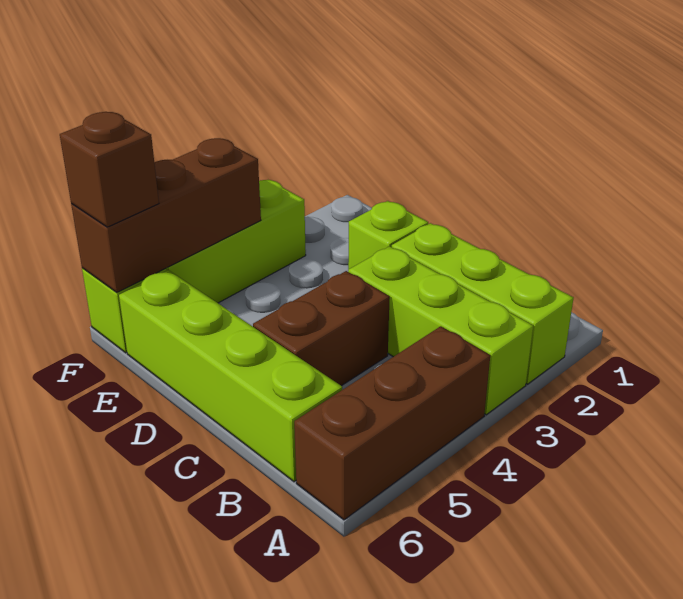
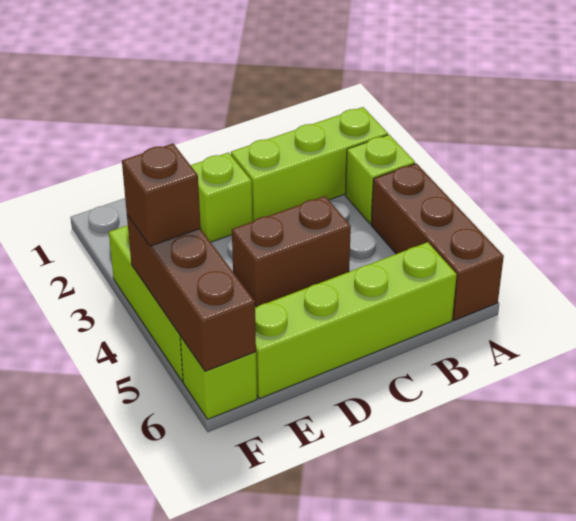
lime brick A3:C3 level 1 -> lime brick A3 level 1
brown brick C4:C5 level 1 -> brown brick C4:D4 level 1
brown brick F6 level 3 -> brown brick F4 level 3

